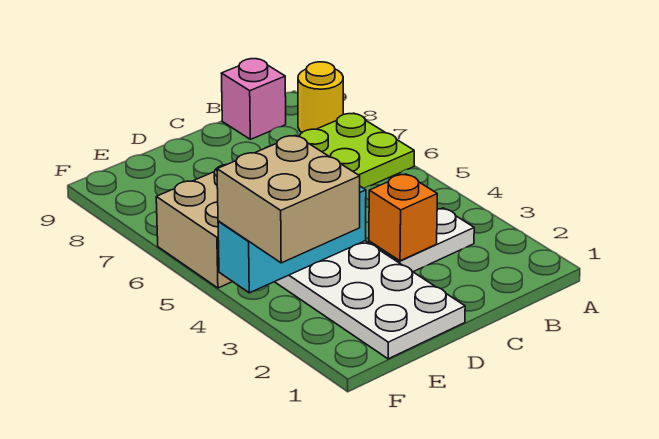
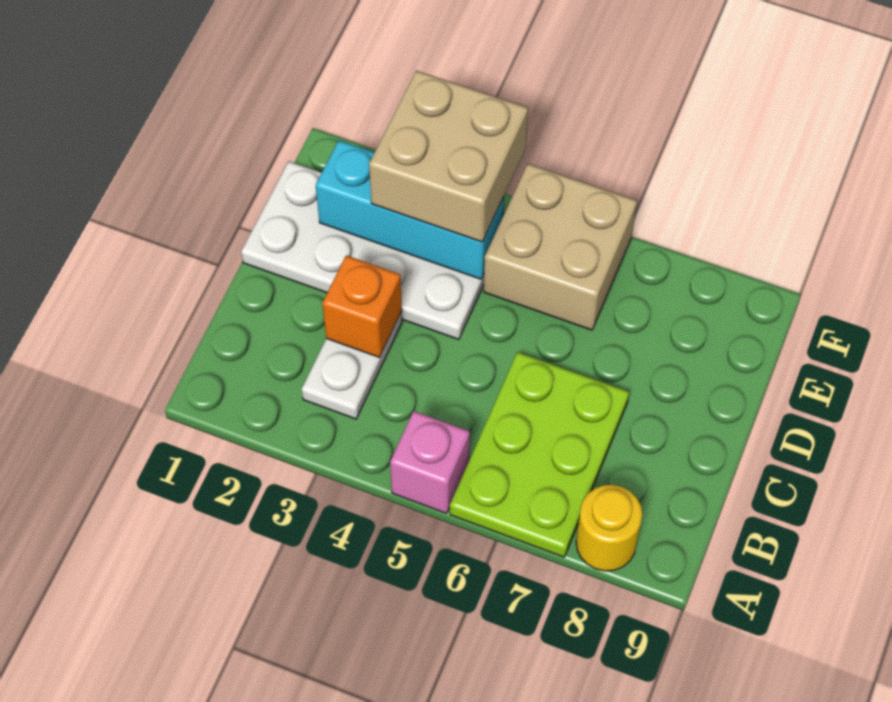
pink brick B9 level 1 -> pink brick A5 level 1
cyan brick D4:F4 level 2 -> cyan brick E2:E4 level 2

